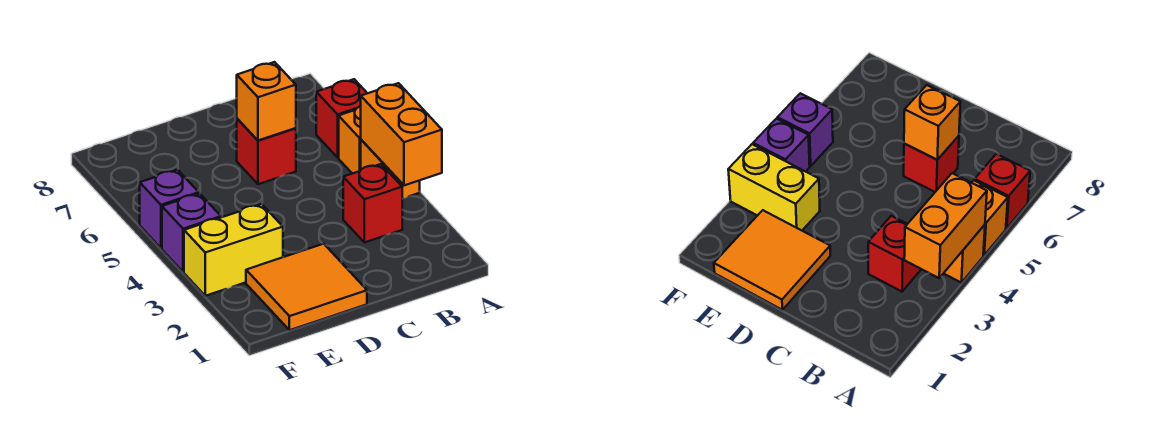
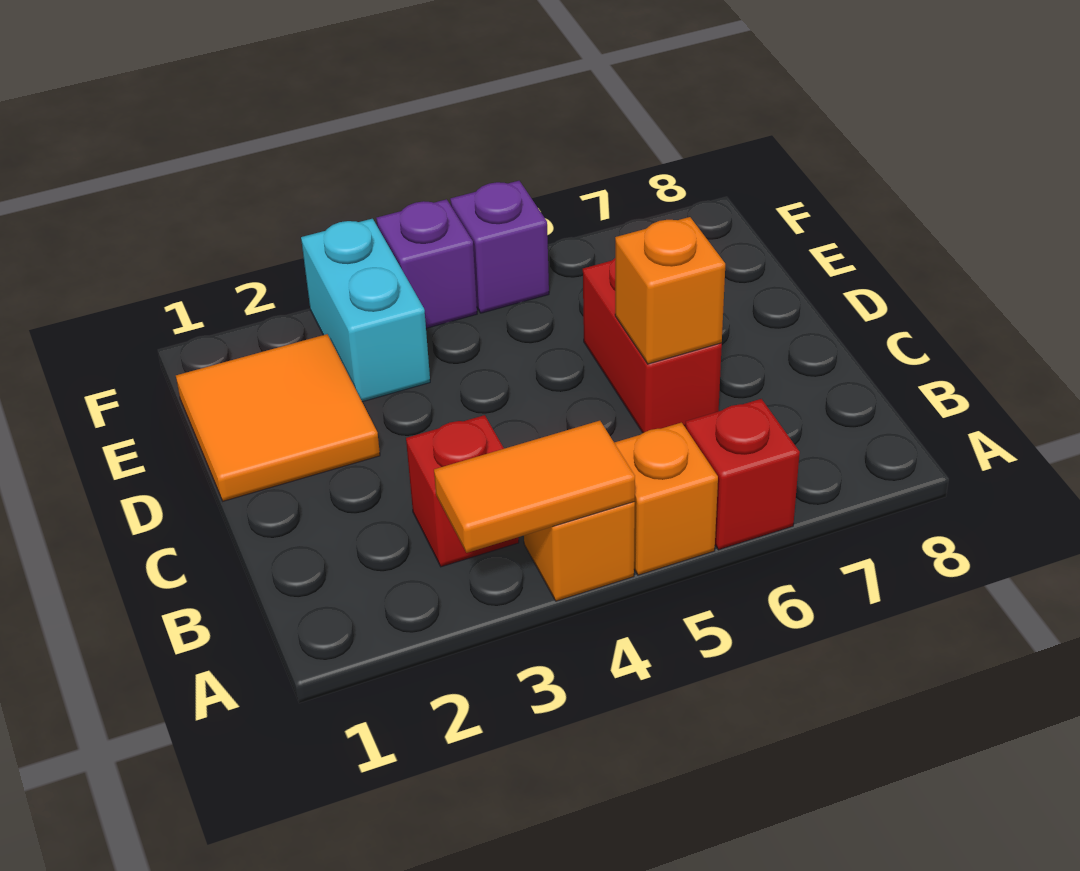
orange brick A3:A4 level 2 -> orange tile A3:A4 level 2
red brick C6 level 1 -> red brick C6:D6 level 1
yellow brick E3:F3 level 1 -> cyan brick E3:F3 level 1

